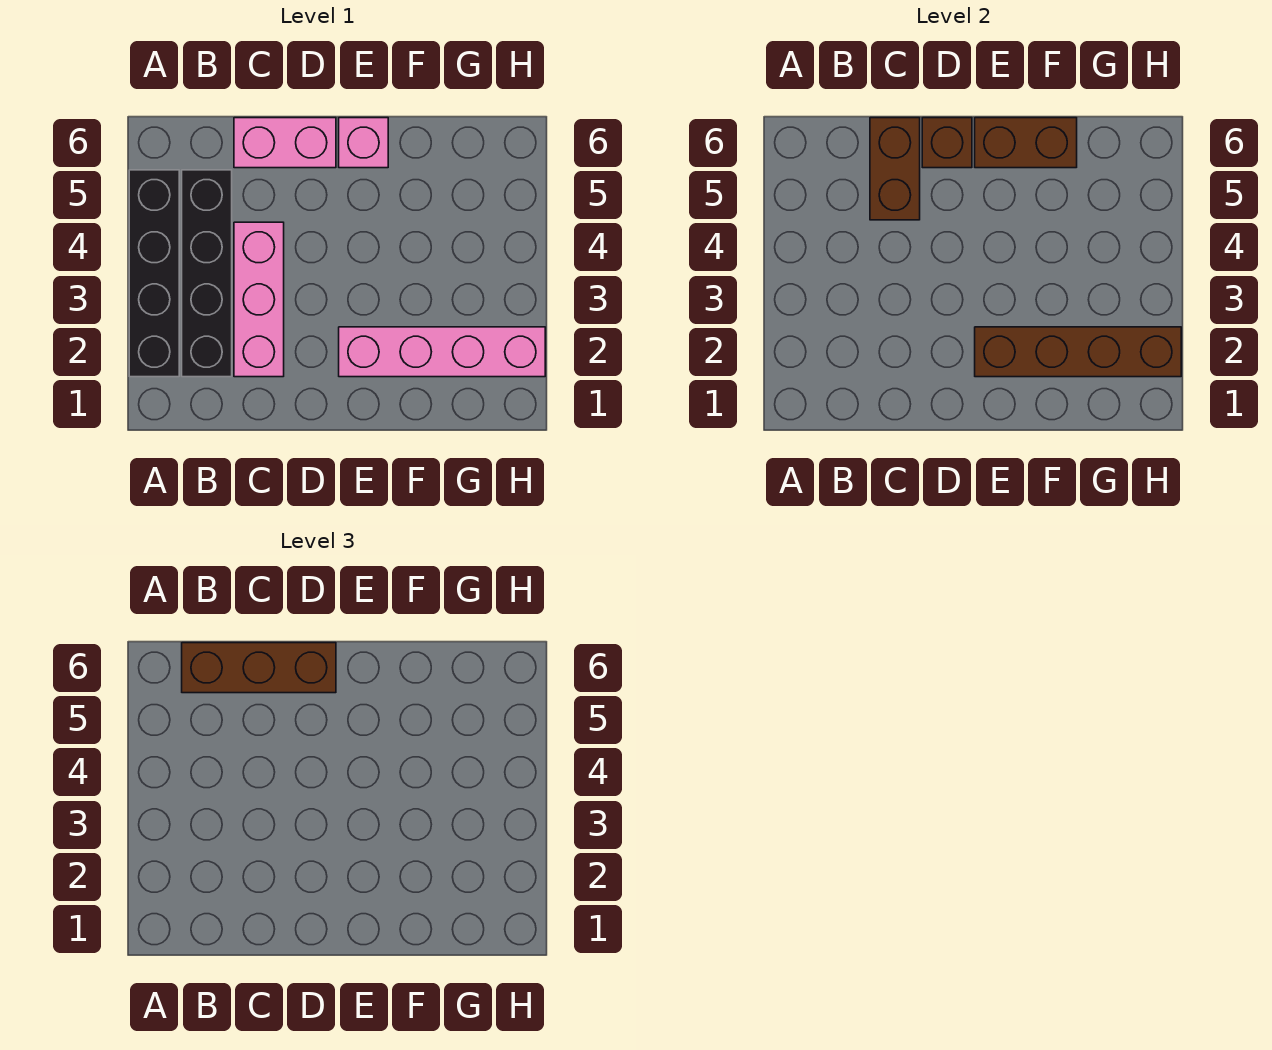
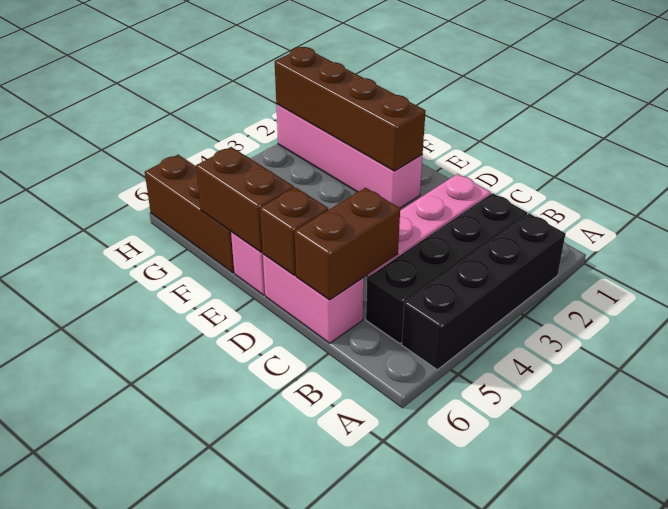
brown brick B6:D6 level 3 -> brown brick F6:H6 level 1

